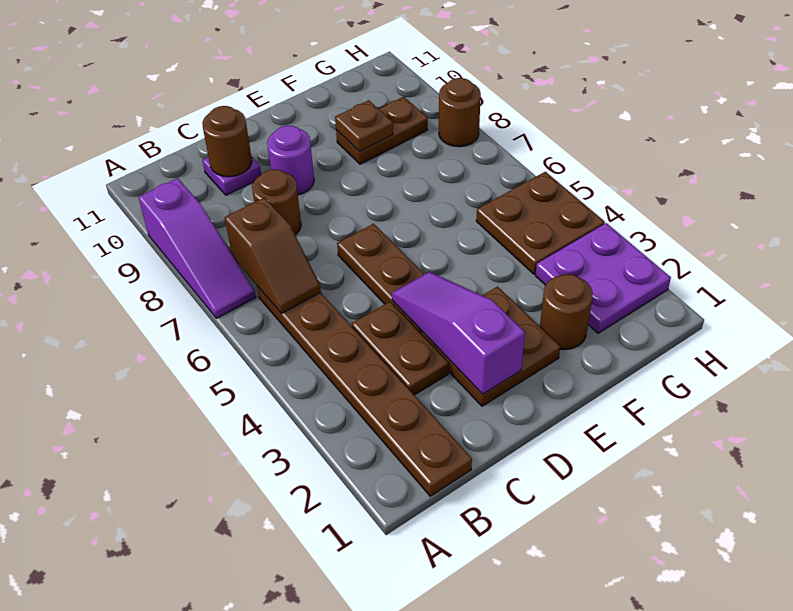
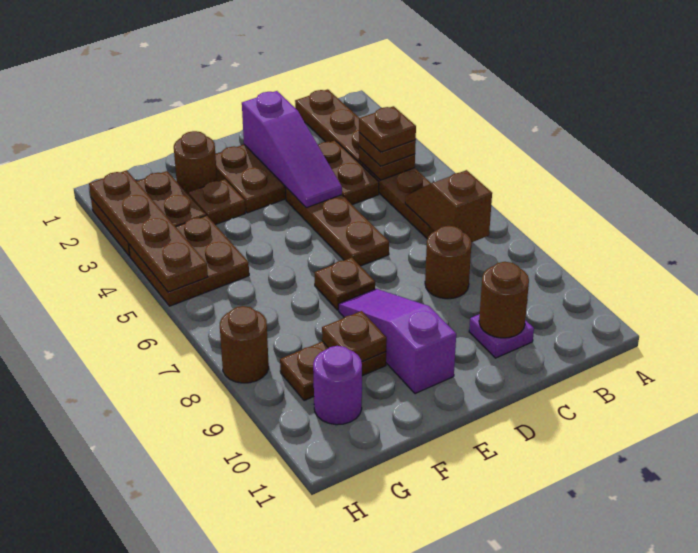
purple slope A7:A9 level 1 top 9 -> purple slope E8:E10 level 1 top 10
none -> brown plate B4 level 2
none -> brown plate B4 level 3
none -> brown plate B4 level 4
purple round brick D9 level 1 -> purple round brick G10 level 1
none -> brown plate E7 level 1
none -> brown plate F3 level 1
purple plate G2:H3 level 1 -> brown plate G2:H3 level 1
none -> brown plate H2:H5 level 2

